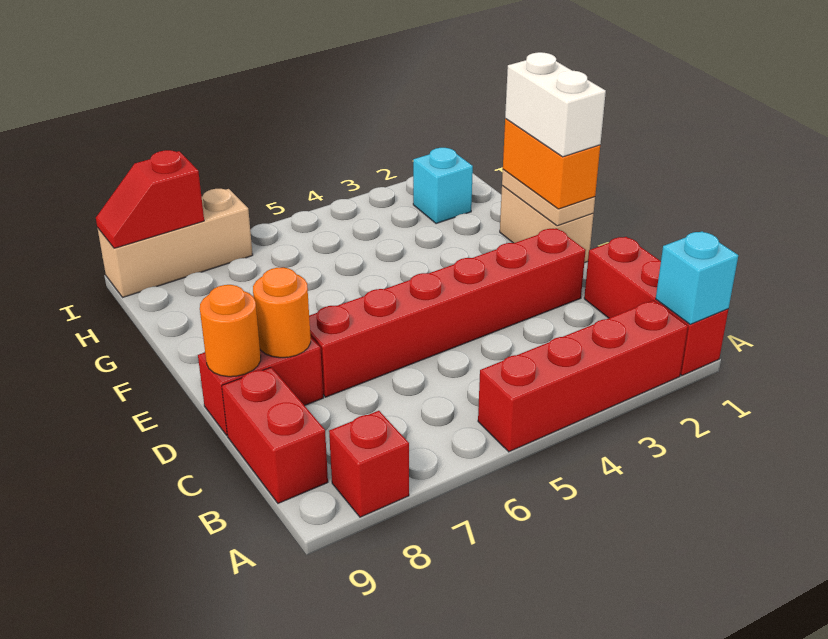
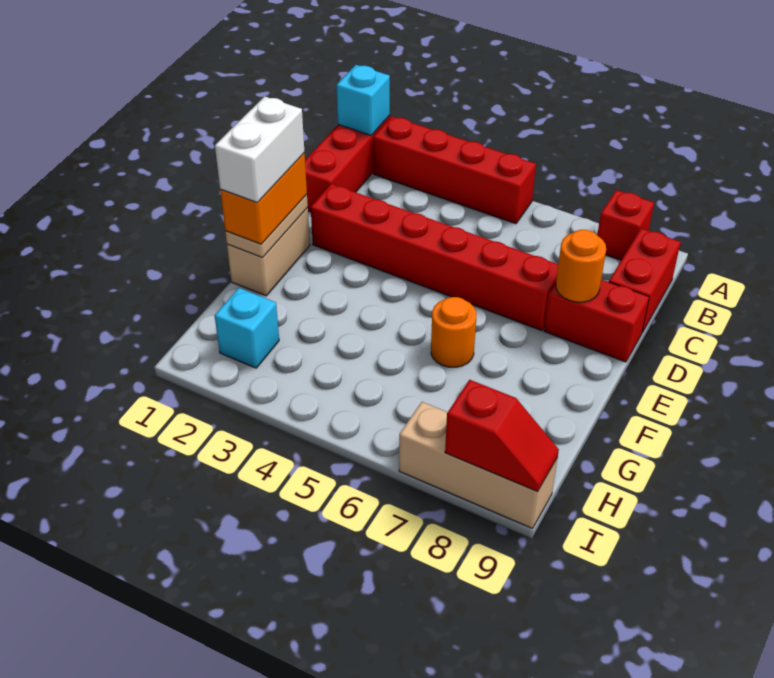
orange round brick D9 level 2 -> orange round brick F6 level 1

